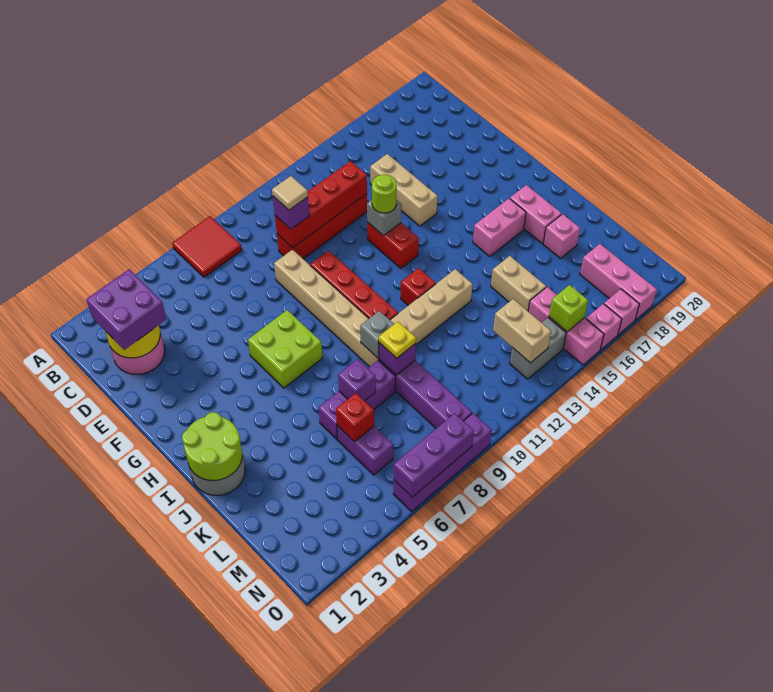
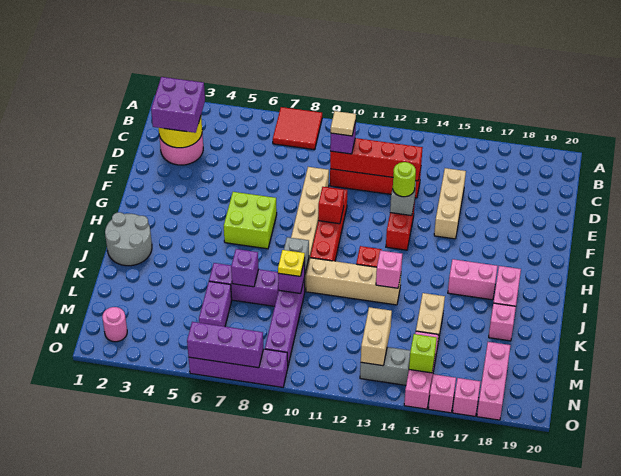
lime round brick I1:J2 level 2 -> none
none -> pink brick J13 level 2
red brick L6 level 2 -> red brick G10 level 2
none -> pink round brick N2 level 1

